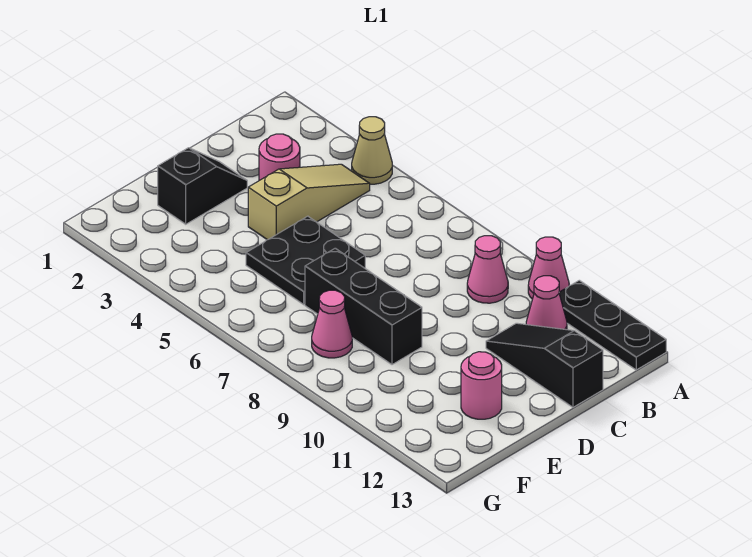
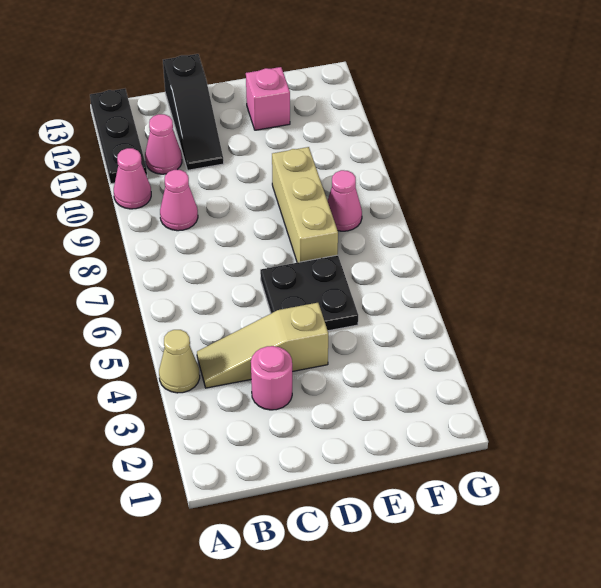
black slope D2:E2 level 1 top E -> none
black brick E7:E9 level 1 -> tan brick E7:E9 level 1
pink round brick E12 level 1 -> pink brick E12 level 1

